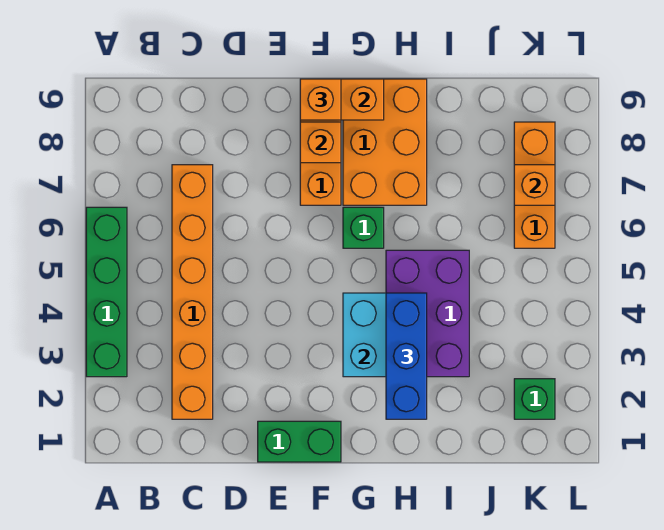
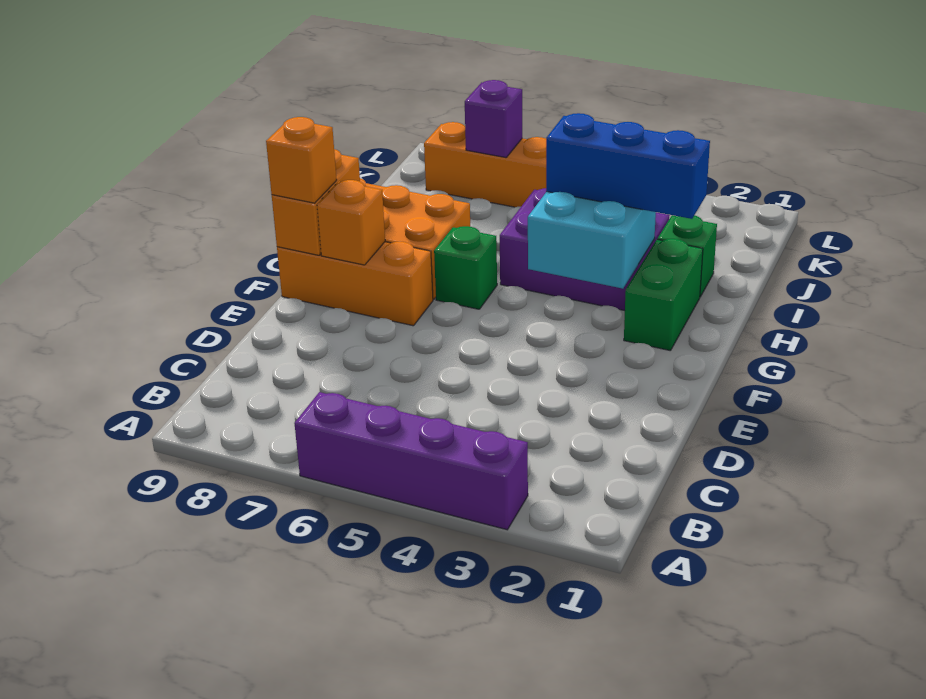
green brick A3:A6 level 1 -> purple brick A3:A6 level 1
orange brick C2:C7 level 1 -> none
green brick E1:F1 level 1 -> green brick G2:H2 level 1
green brick K2 level 1 -> green brick I2 level 1
orange brick K7 level 2 -> purple brick K7 level 2

